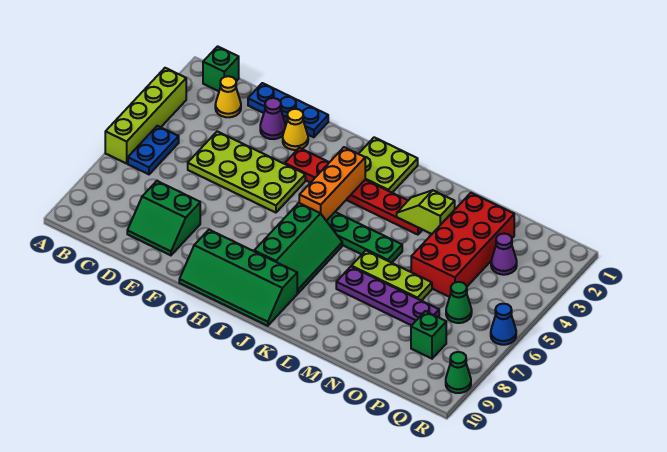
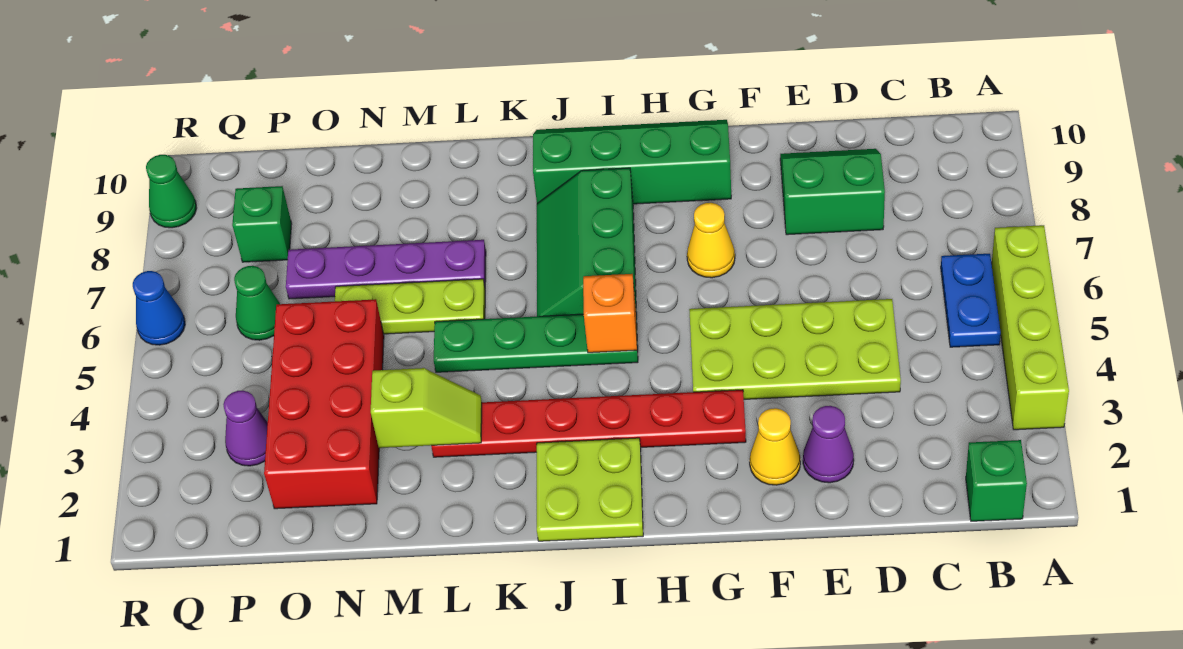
yellow cone C2 level 1 -> yellow cone G7 level 1
blue plate D1:F1 level 1 -> none
orange brick I3:I5 level 2 -> orange brick I5 level 2

